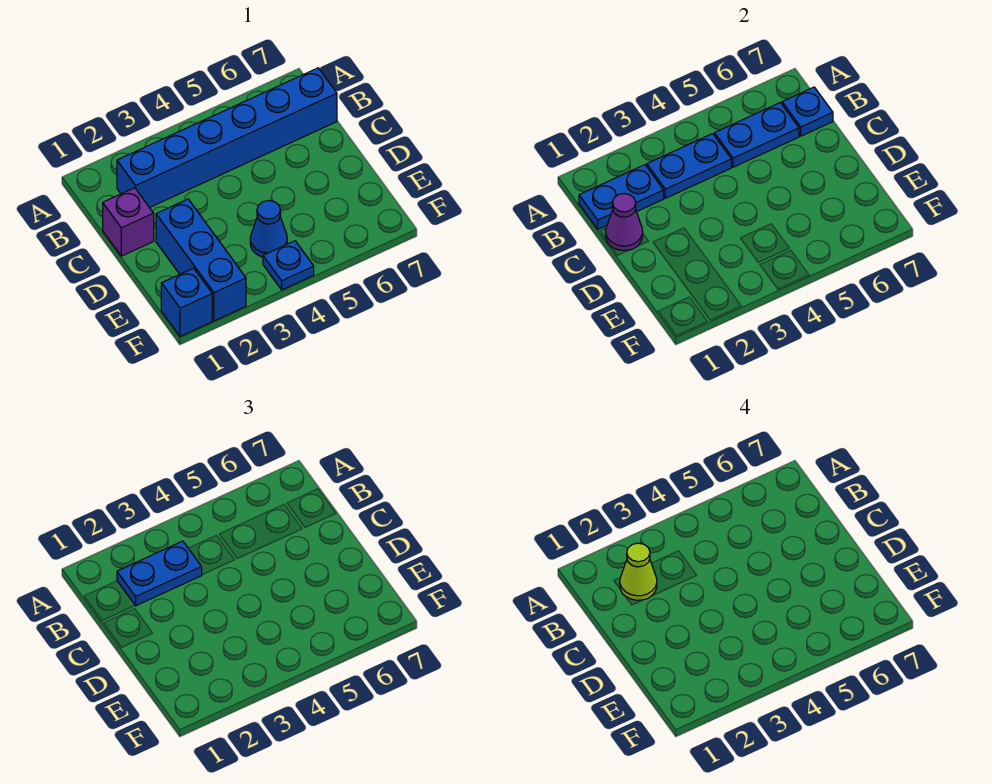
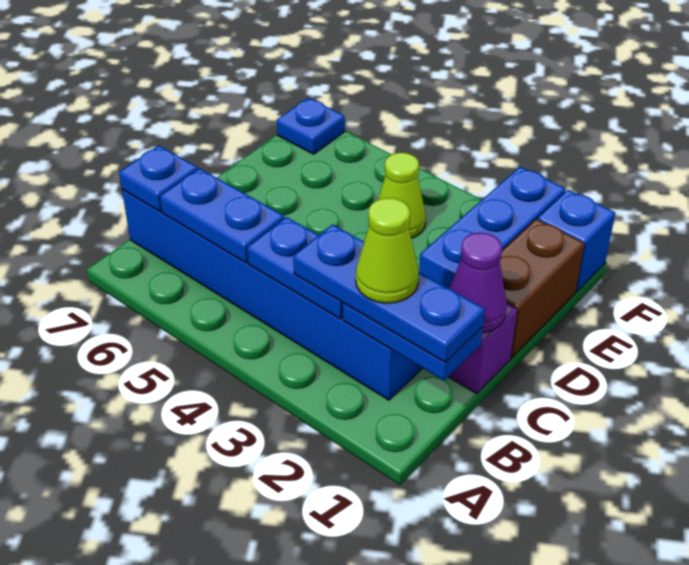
blue plate B2:B3 level 3 -> blue plate B1:B3 level 3
none -> brown brick D1:E1 level 1
blue cone E4 level 1 -> lime cone E4 level 1
blue plate F4 level 1 -> blue plate F7 level 1

